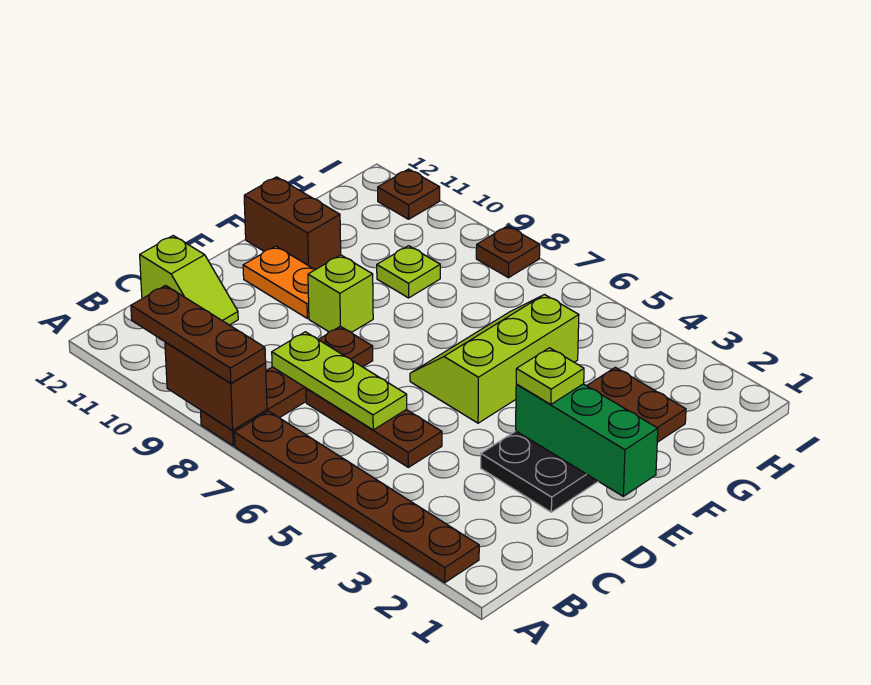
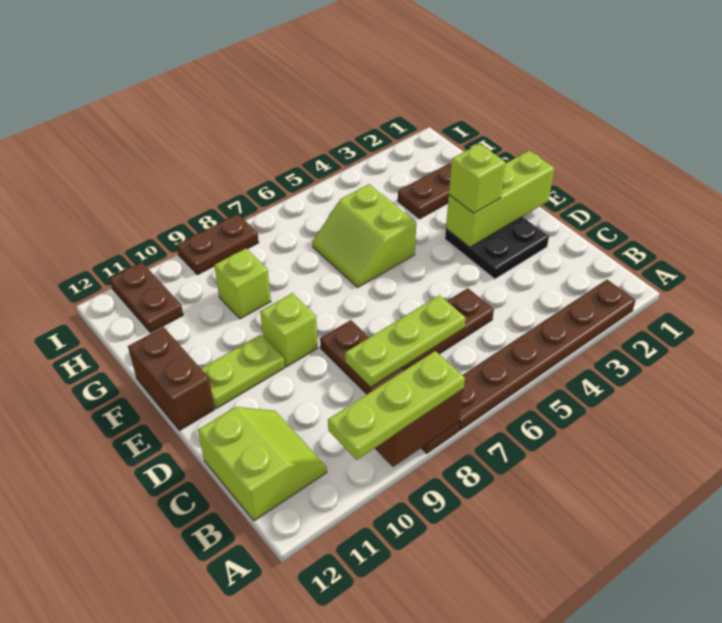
brown plate A8:A10 level 3 -> lime plate A8:A10 level 3
lime slope C11:C12 level 1 top 12 -> lime slope B11:C12 level 1 top 12
green brick E1:E3 level 2 -> lime brick E1:E3 level 2
lime plate E3 level 3 -> lime brick E3 level 3
lime slope E5:G6 level 1 top 5 -> lime slope F5:G6 level 1 top 5
orange plate E10:E11 level 1 -> lime plate E10:E11 level 1
brown brick F11:F12 level 1 -> brown brick E12:F12 level 1
lime plate G9 level 1 -> lime brick G9 level 1
brown plate I8 level 1 -> brown plate I8:I9 level 1
brown plate I11 level 1 -> brown plate H11:I11 level 1

